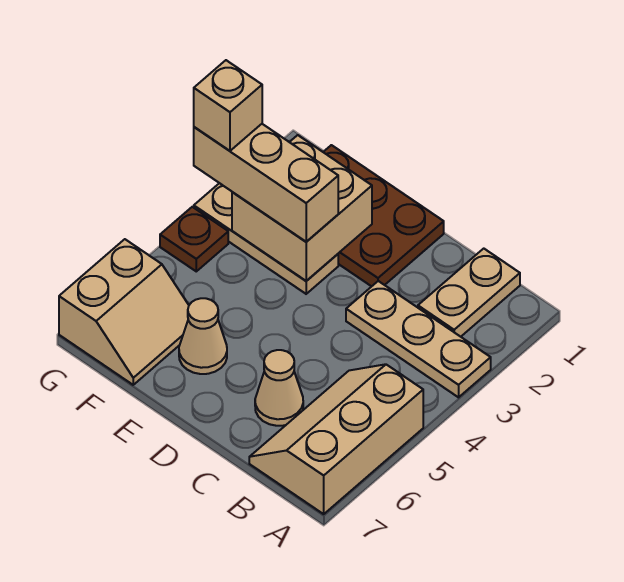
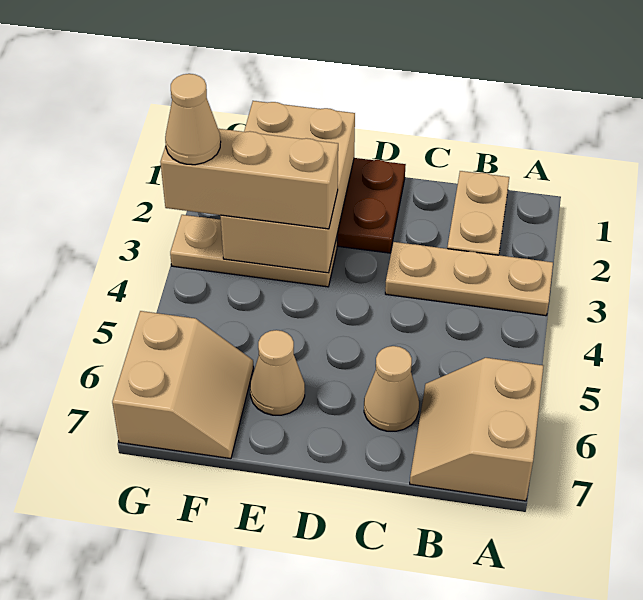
tan slope A5:B7 level 1 top A -> tan slope A6:B7 level 1 top A
tan brick E2:F3 level 2 -> tan brick E1:F3 level 2
tan brick G3 level 4 -> tan cone G3 level 4
brown plate G4 level 1 -> none

